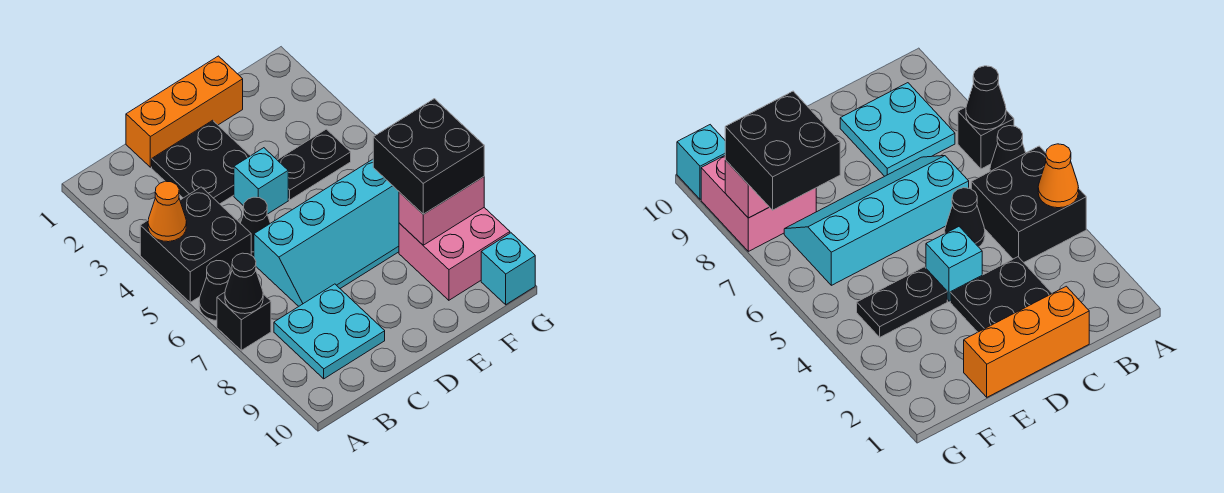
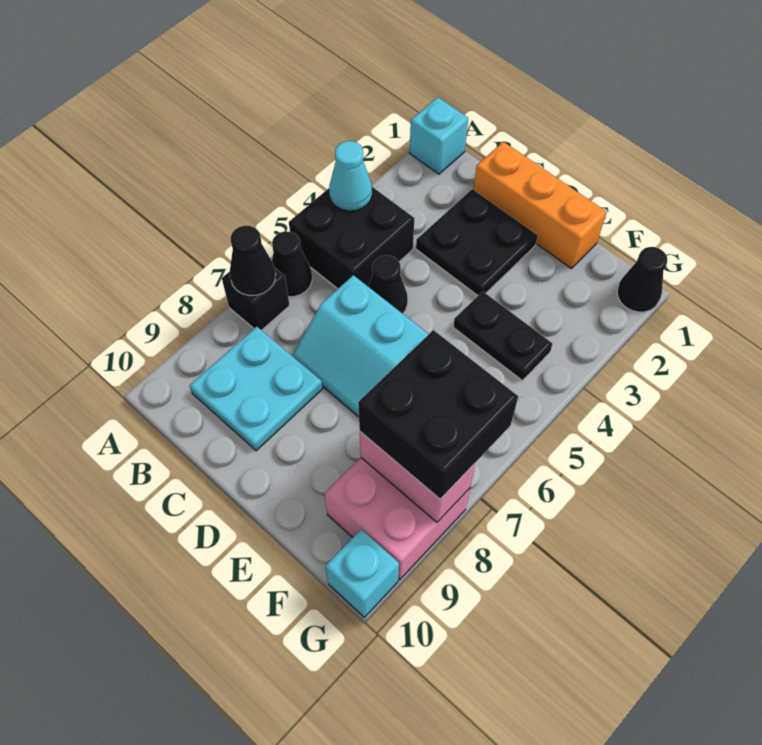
orange cone A4 level 2 -> cyan cone A4 level 2
cyan brick D4 level 1 -> cyan brick A1 level 1
none -> black cone G1 level 1

